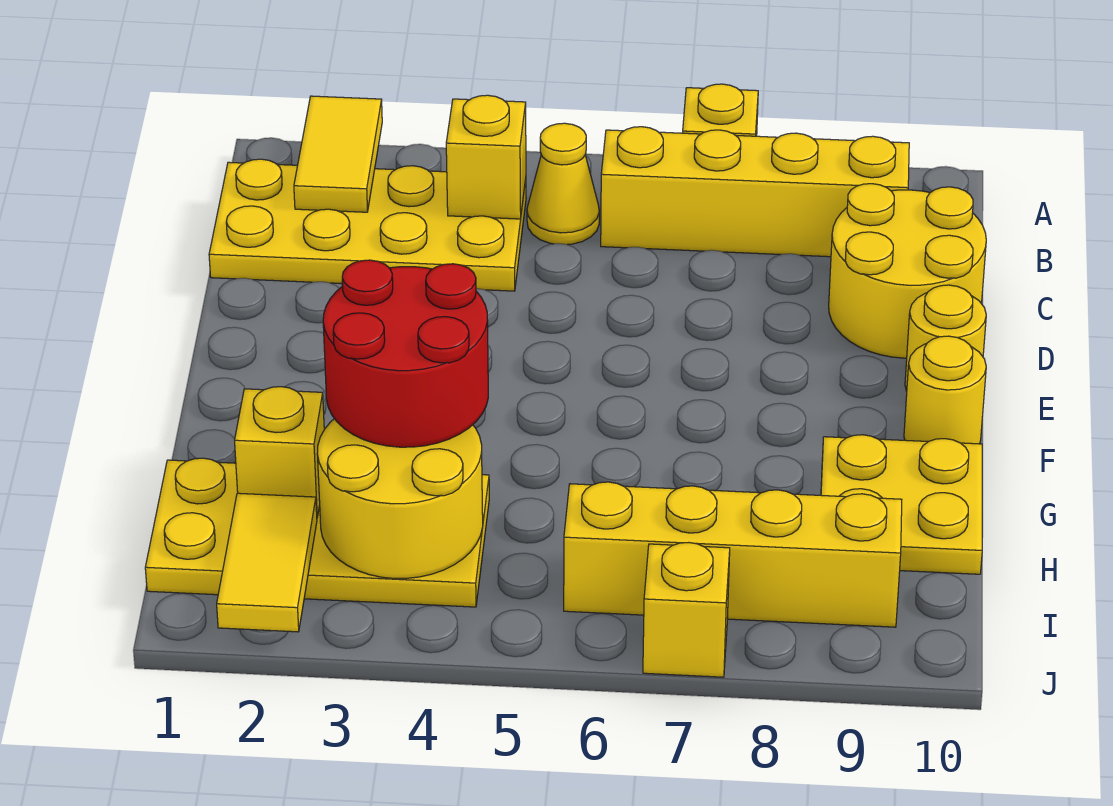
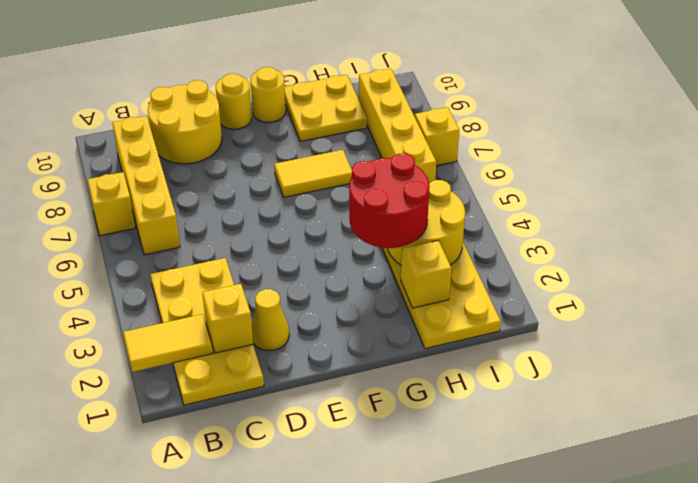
yellow brick B4 level 2 -> yellow brick C2 level 2
yellow cone B5 level 1 -> yellow cone D2 level 1
yellow tile I2:J2 level 2 -> yellow tile F7:G7 level 1

